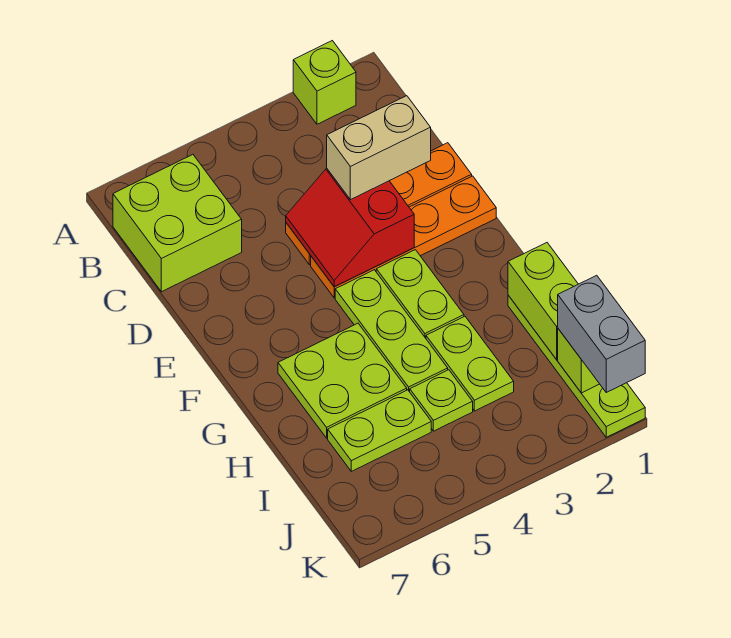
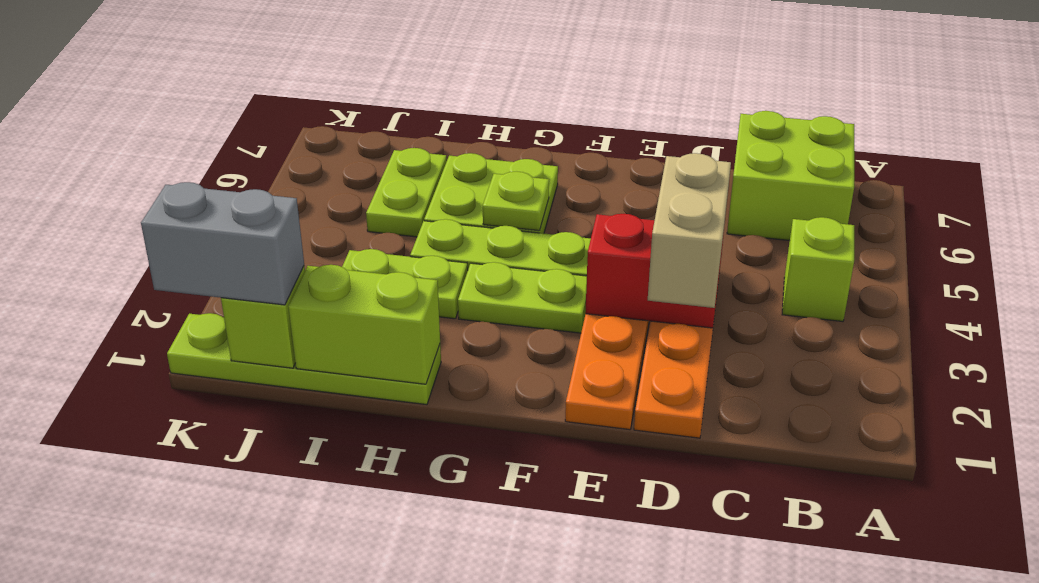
lime brick A2 level 1 -> lime brick B4 level 1
lime plate I4 level 1 -> lime plate G5 level 2

